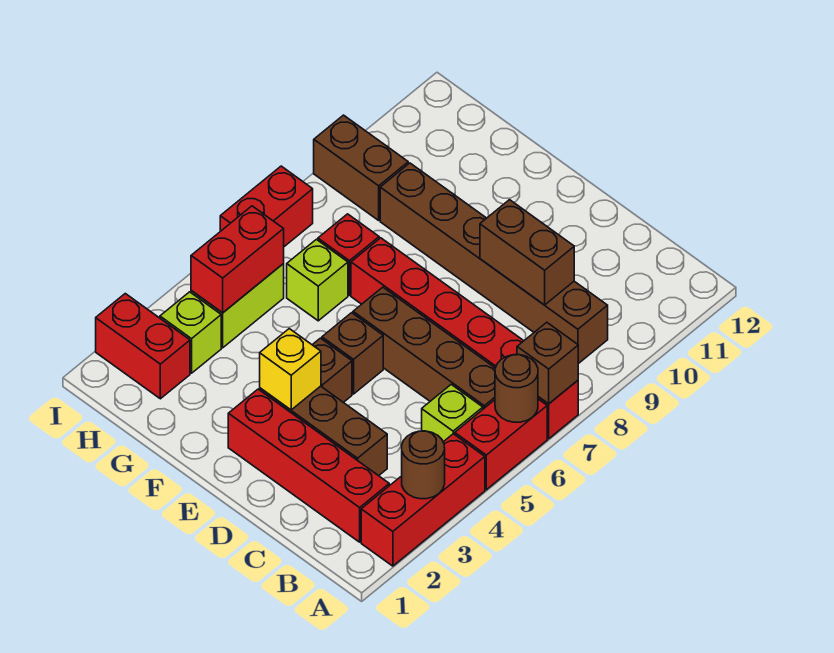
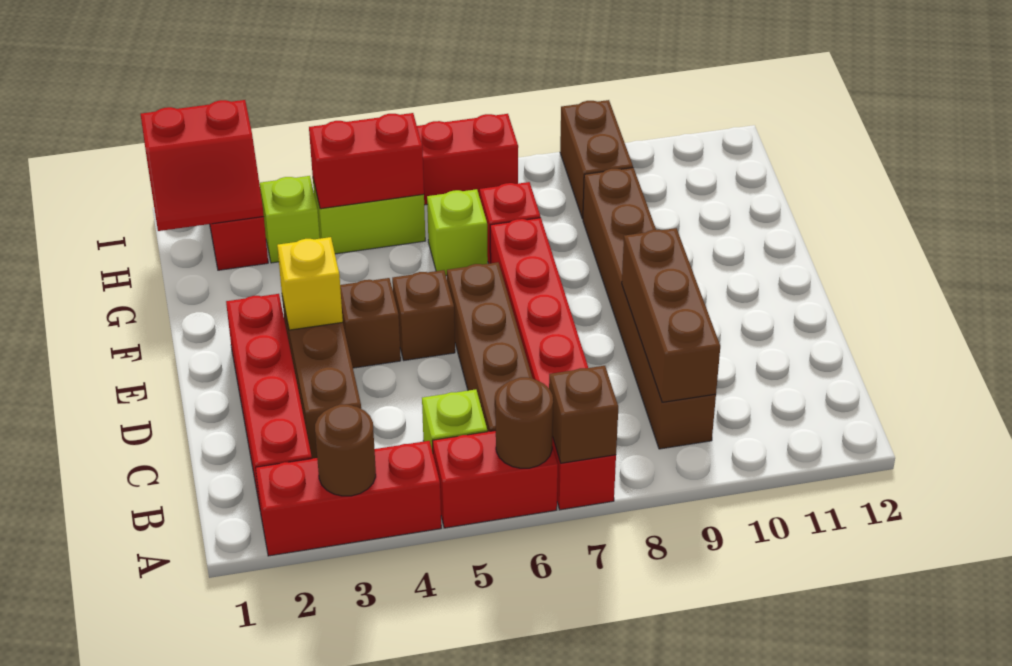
brown brick C9:D9 level 2 -> brown brick B9:D9 level 2
none -> red slope H1:I2 level 2 top I

